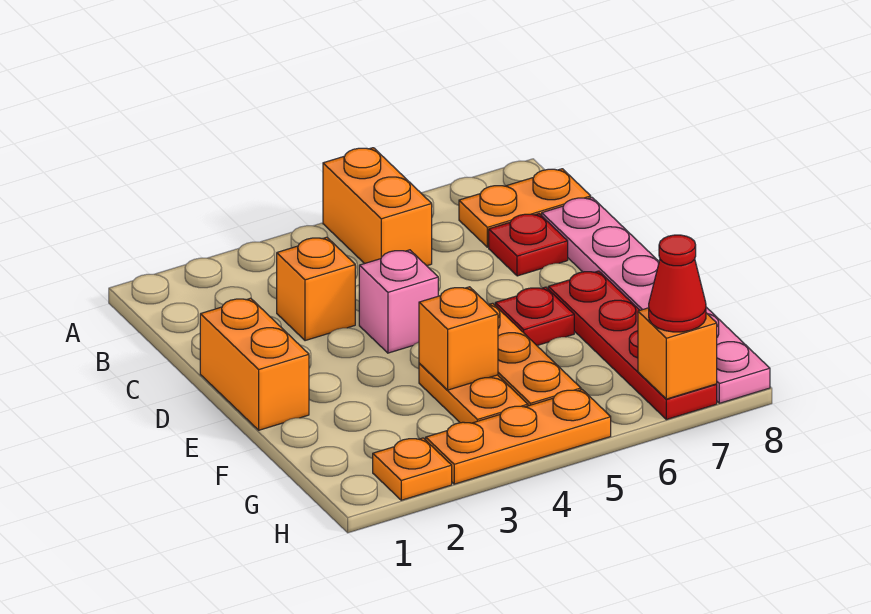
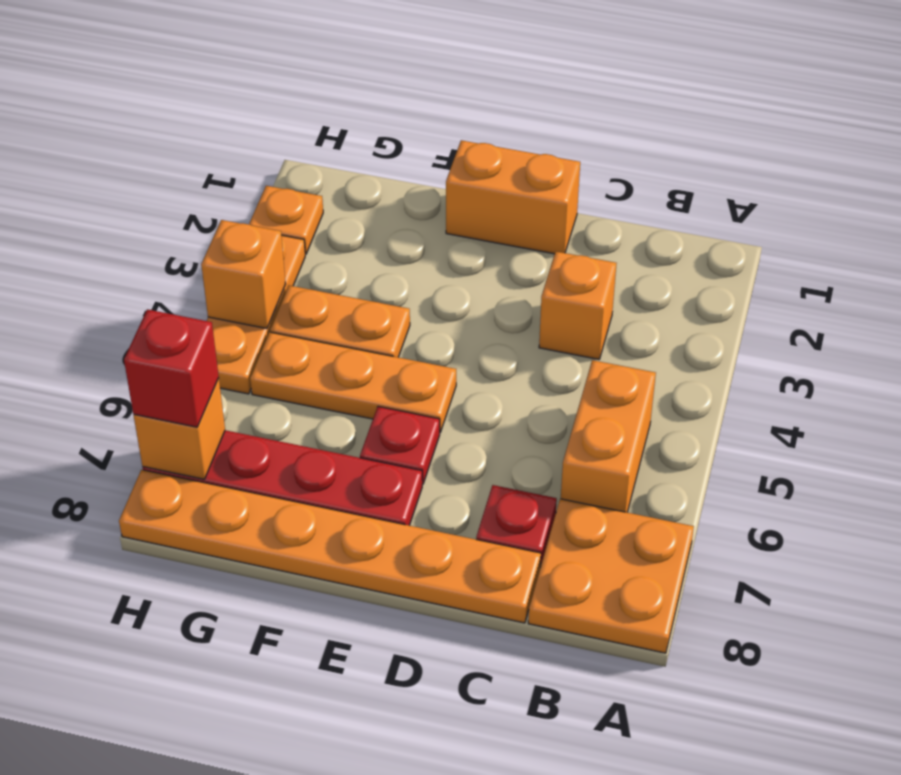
orange brick A5:B5 level 1 -> orange brick B5:B6 level 1
orange plate B7:B8 level 1 -> orange plate A7:B8 level 1
pink plate C8:H8 level 1 -> orange plate C8:H8 level 1
pink brick D4 level 1 -> none
orange brick F4 level 2 -> orange brick H4 level 2
red cone H7 level 3 -> red brick H7 level 3

